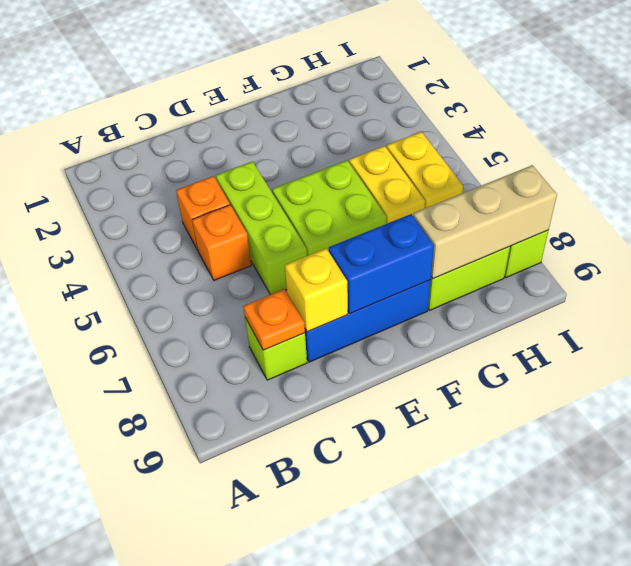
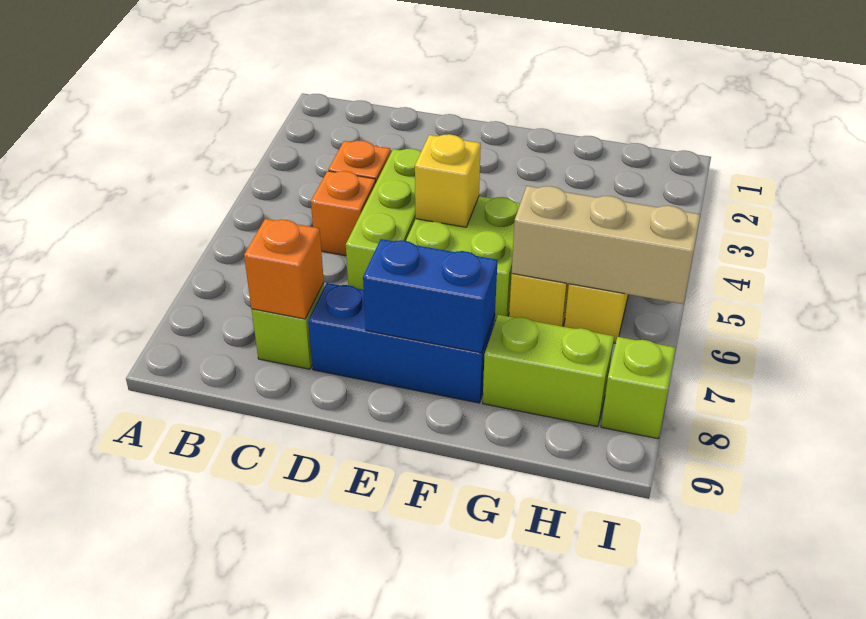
orange plate C8 level 2 -> orange brick C8 level 2
yellow brick D8 level 2 -> yellow brick E5 level 2
tan brick G8:I8 level 2 -> tan brick G6:I6 level 2

